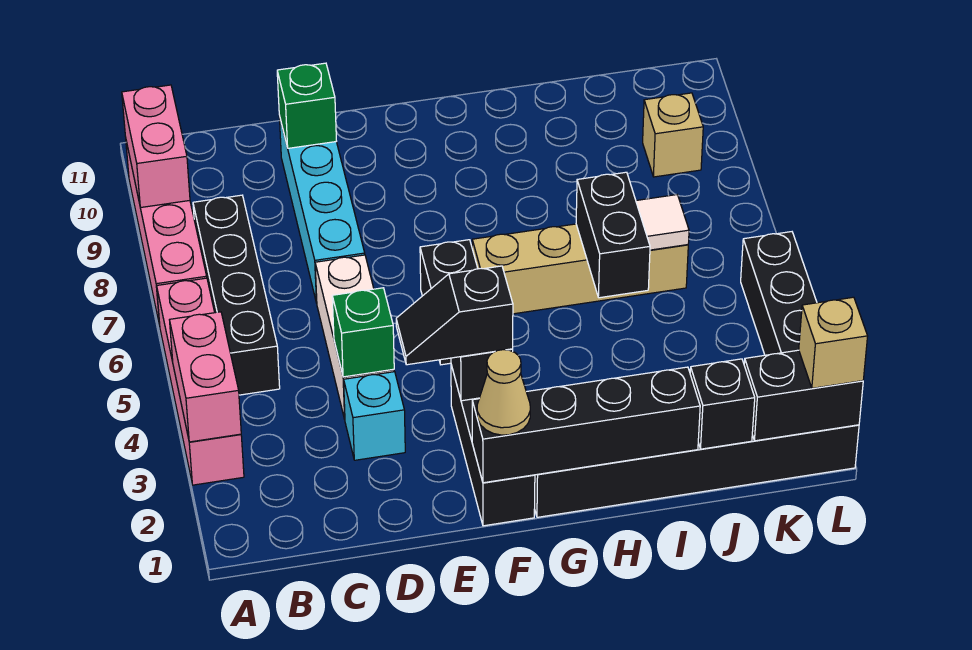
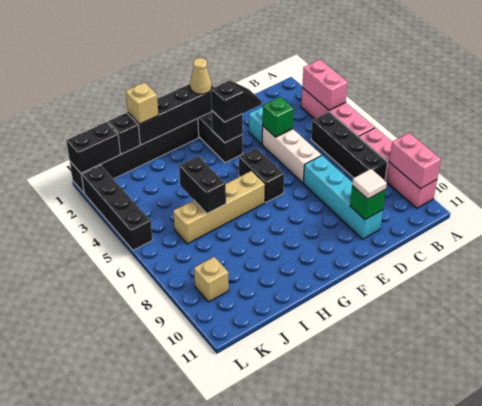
white tile J6 level 2 -> white tile D10 level 3
tan brick L1 level 3 -> tan brick I1 level 3

